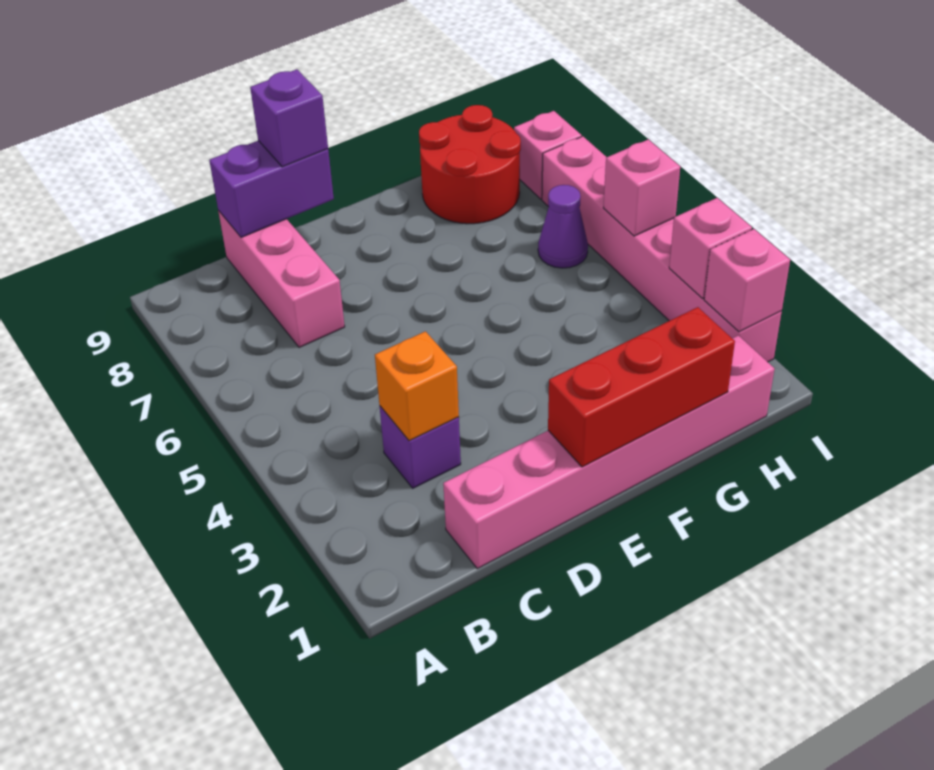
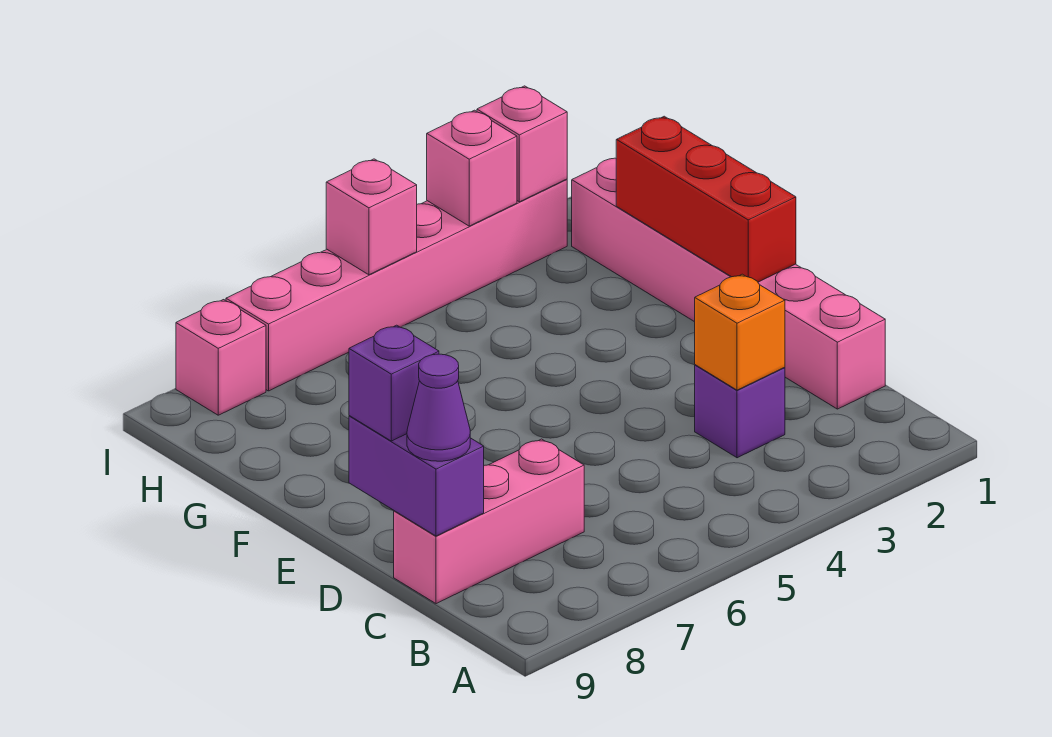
red round brick G8:H9 level 1 -> none
purple cone H6 level 1 -> purple cone C9 level 3

